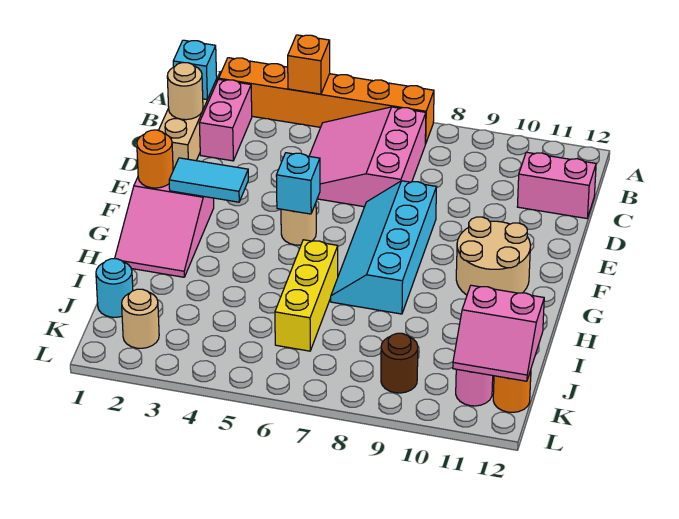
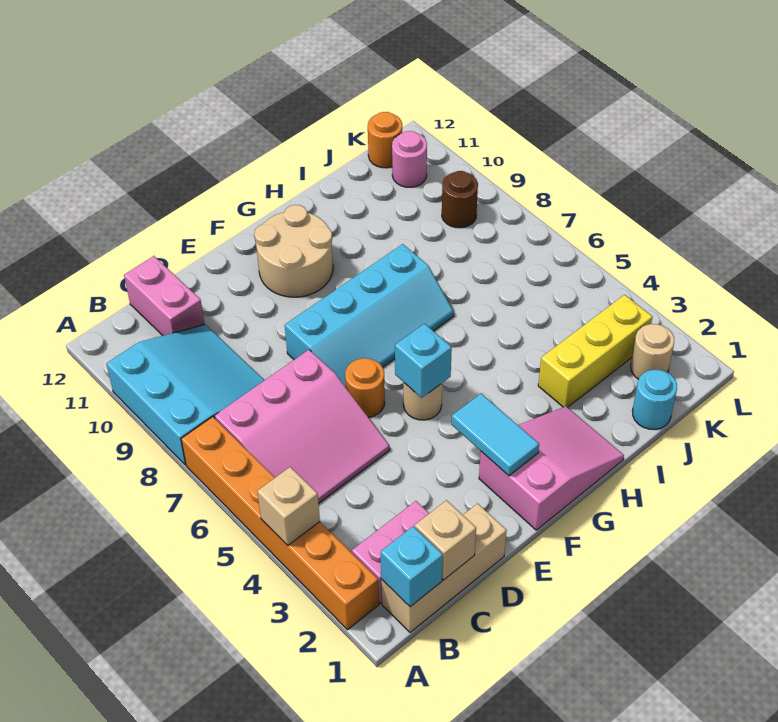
orange brick A4 level 2 -> tan brick A4 level 2
none -> cyan slope A8:C10 level 1 top A
tan round brick C1 level 2 -> tan brick C1 level 2
orange round brick F1 level 2 -> orange round brick E6 level 1
yellow brick H6:J6 level 1 -> yellow brick I3:K3 level 1
pink slope J11:K12 level 2 top J -> none

